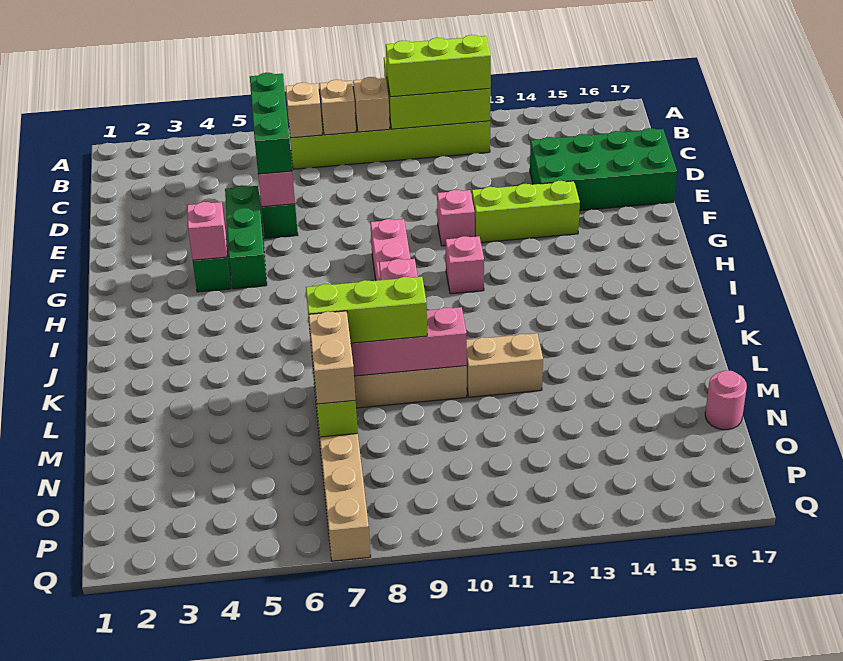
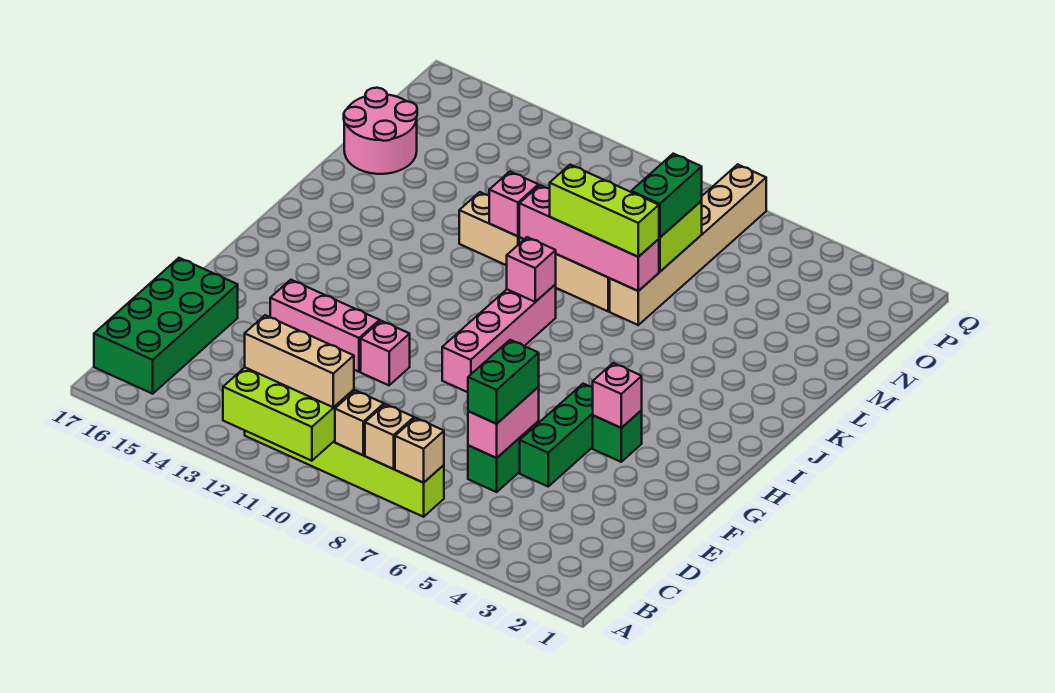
lime brick B10:B12 level 3 -> tan brick B10:B12 level 3
green brick C6:E6 level 3 -> green brick D6:E6 level 3
green brick D14:E17 level 1 -> green brick B16:E17 level 1
lime brick F12:F14 level 1 -> pink brick F12:F14 level 1
pink brick H11 level 1 -> pink brick L11 level 2
tan brick M7:N7 level 3 -> green brick M7:N7 level 3
pink round brick N17 level 1 -> pink round brick M16:N17 level 1

